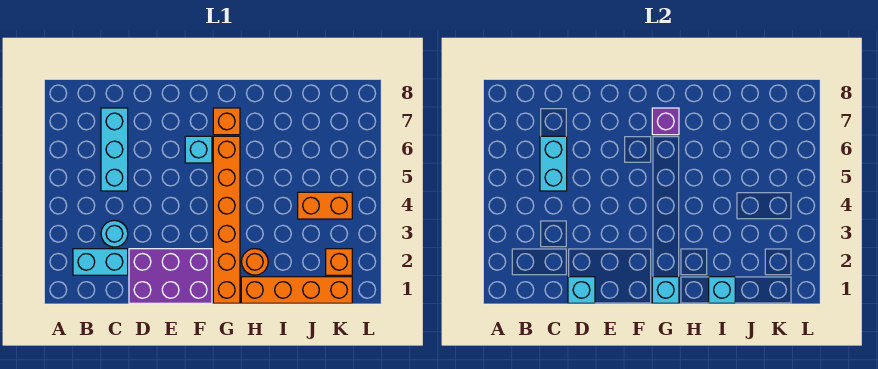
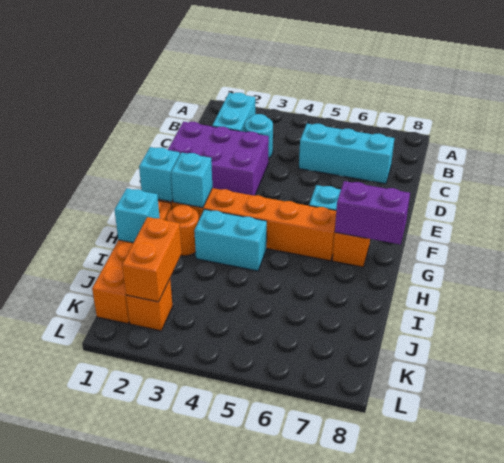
cyan brick C5:C6 level 2 -> cyan brick H3:H4 level 1
purple brick D1:F2 level 1 -> purple brick D1:E3 level 1
cyan brick D1 level 2 -> cyan brick G2 level 2
purple brick G7 level 2 -> purple brick G7:G8 level 2
orange brick J4:K4 level 1 -> orange brick J2:K2 level 2

